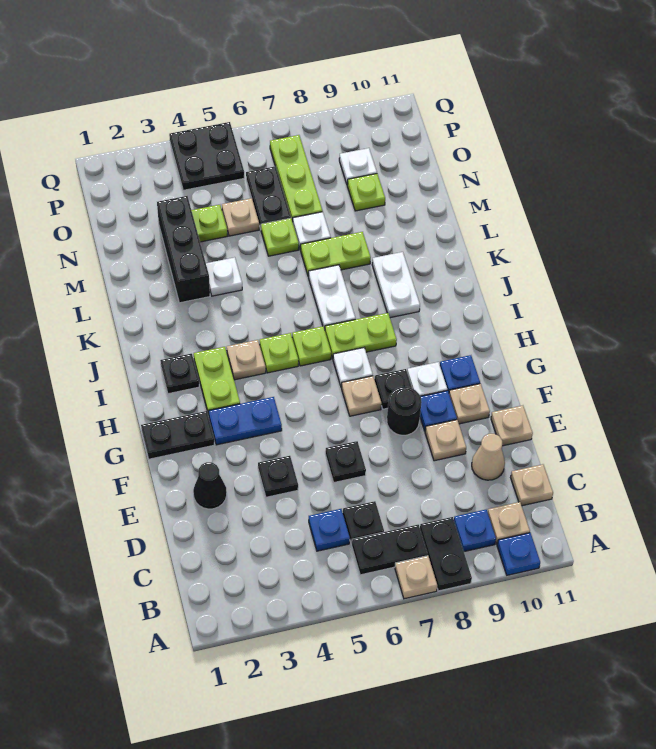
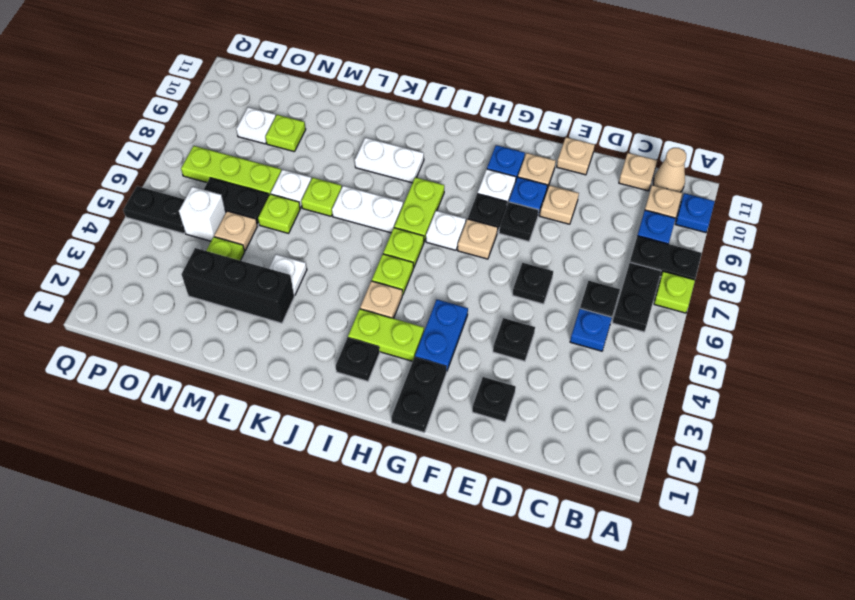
tan plate A7 level 1 -> lime plate A7 level 1
tan cone D10 level 1 -> tan cone B11 level 1
black cone E2 level 1 -> black plate E2 level 1
black round brick F8 level 1 -> black plate F8 level 1
lime plate L7:L8 level 1 -> lime plate L7 level 1
none -> white brick O5 level 1
black plate P4:Q5 level 1 -> black plate P5:Q5 level 1

